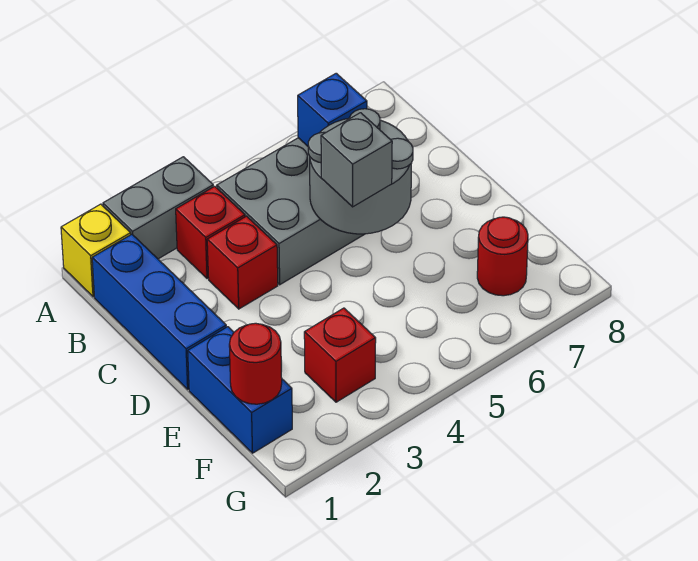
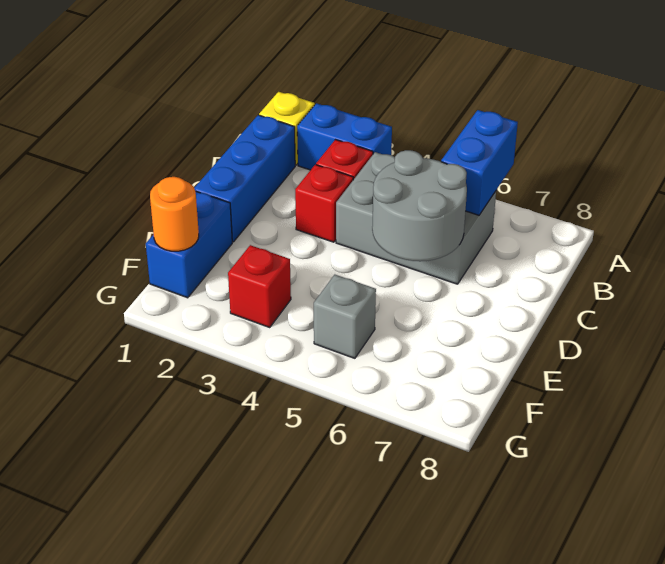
grey brick A2:A3 level 1 -> blue brick A2:A3 level 1
blue brick B6 level 2 -> blue brick A6:B6 level 2
grey brick D5 level 3 -> grey brick F5 level 1
red round brick F1 level 2 -> orange round brick F1 level 2
red round brick F7 level 1 -> none

